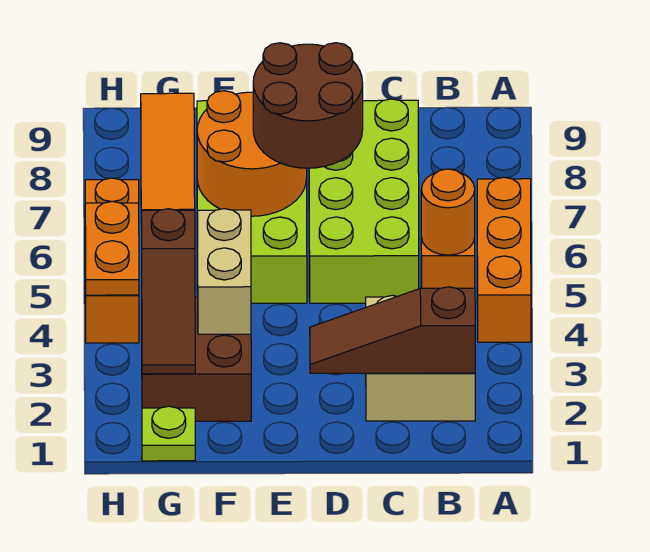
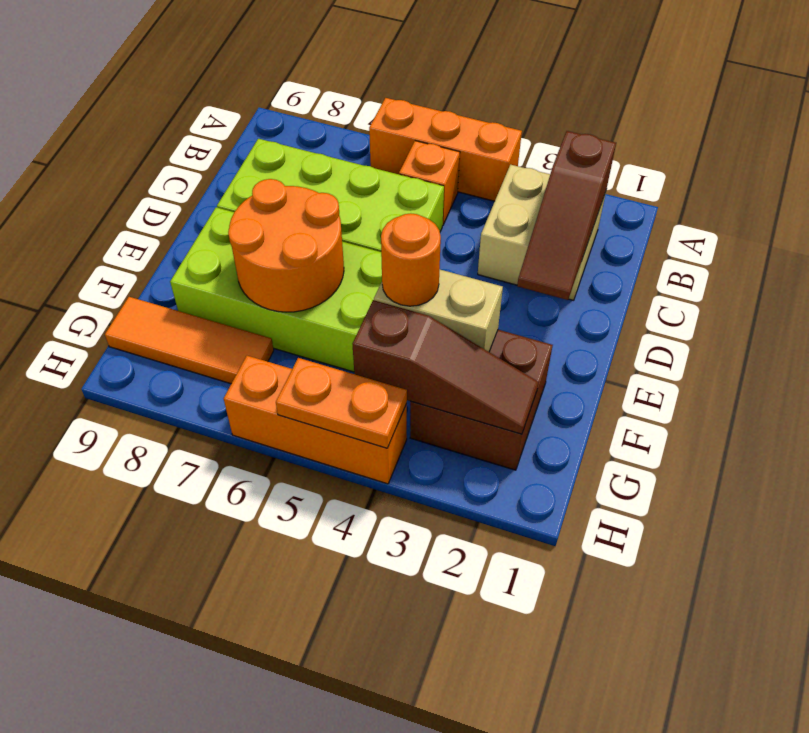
orange round brick B5 level 2 -> orange round brick F4 level 3
brown round brick D6:E7 level 3 -> none
lime plate G1 level 1 -> none

